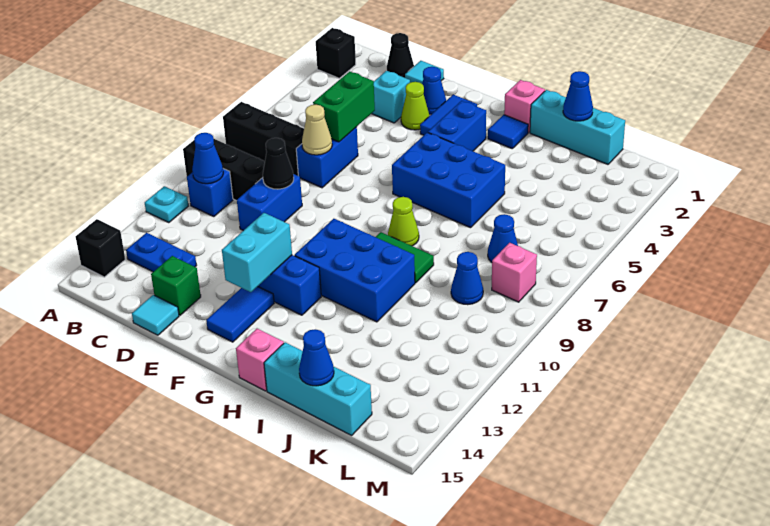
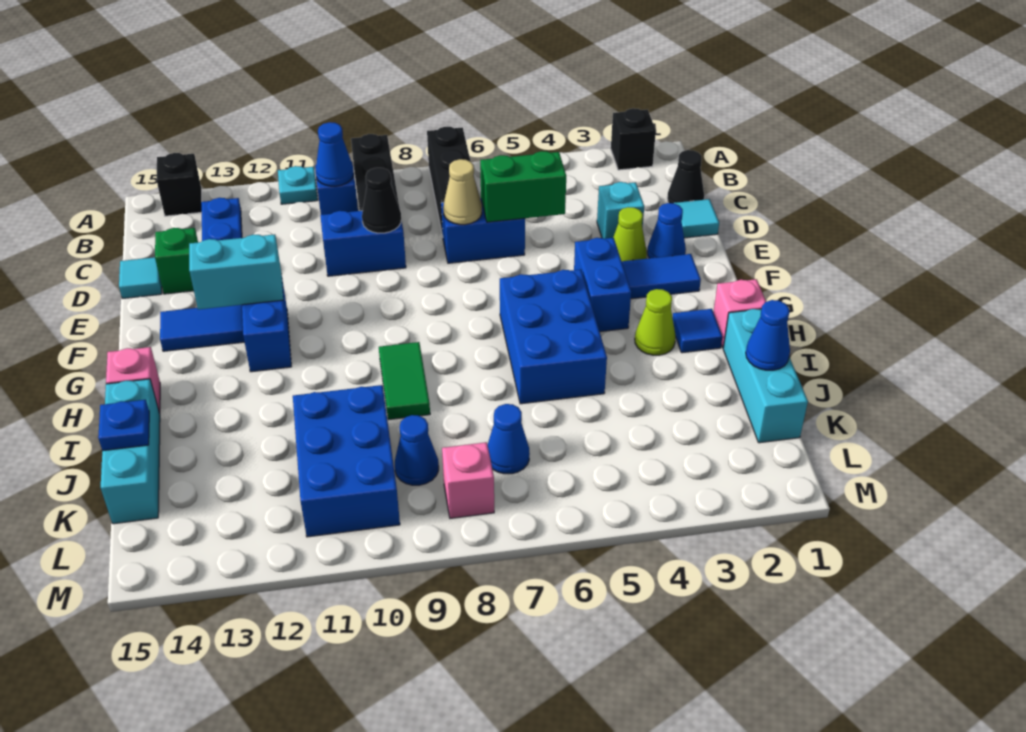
blue brick G3:G4 level 1 -> blue brick F4:G4 level 1
blue brick G10:I11 level 1 -> blue brick J10:L11 level 1
lime cone H8 level 1 -> lime cone H3 level 1
blue cone J15 level 2 -> blue plate J15 level 2

